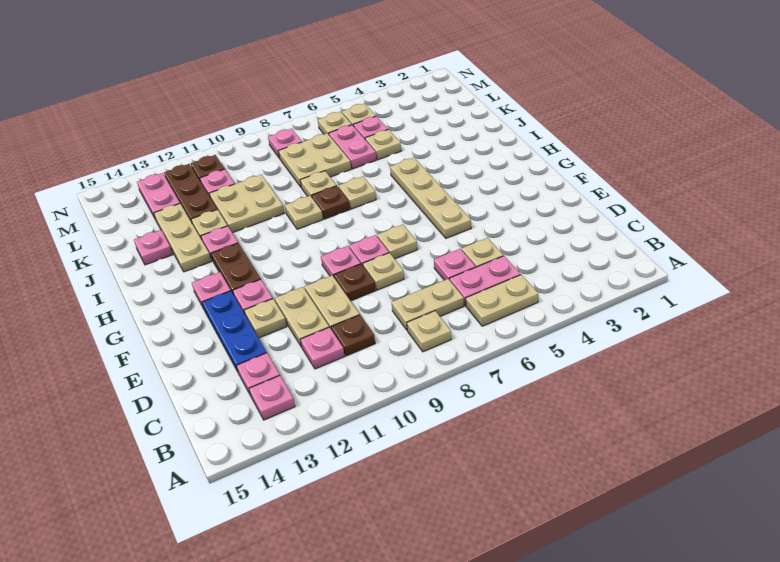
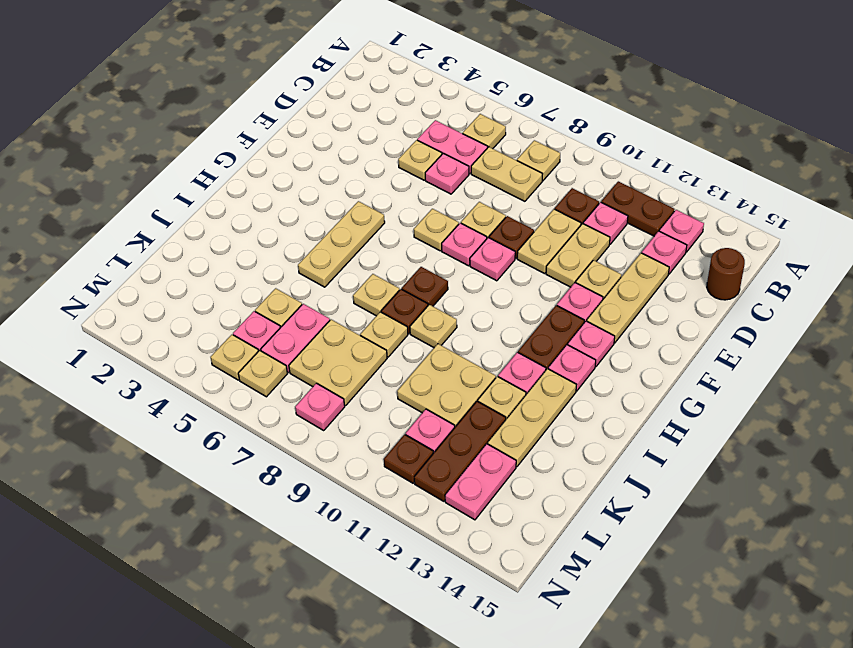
tan plate B5:B6 level 1 -> tan plate B6 level 1
none -> brown plate B11:B12 level 1
none -> brown round brick C15 level 1
blue plate D13:F13 level 1 -> tan plate D13:F13 level 1
tan plate F5:I5 level 1 -> tan plate G5:I5 level 1
none -> brown plate H8 level 1
pink plate J14 level 1 -> pink plate H13 level 1

